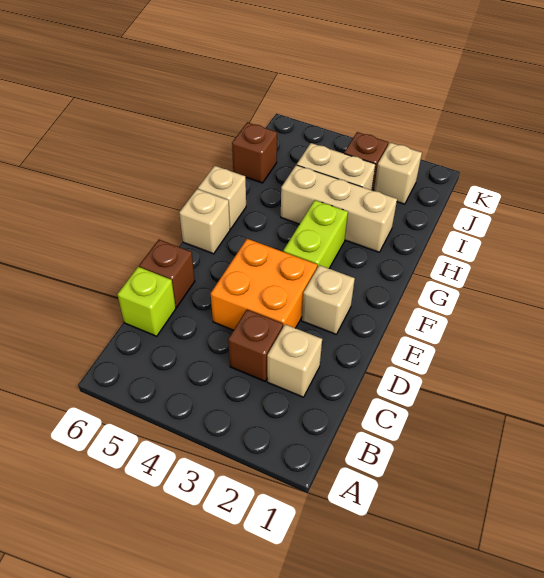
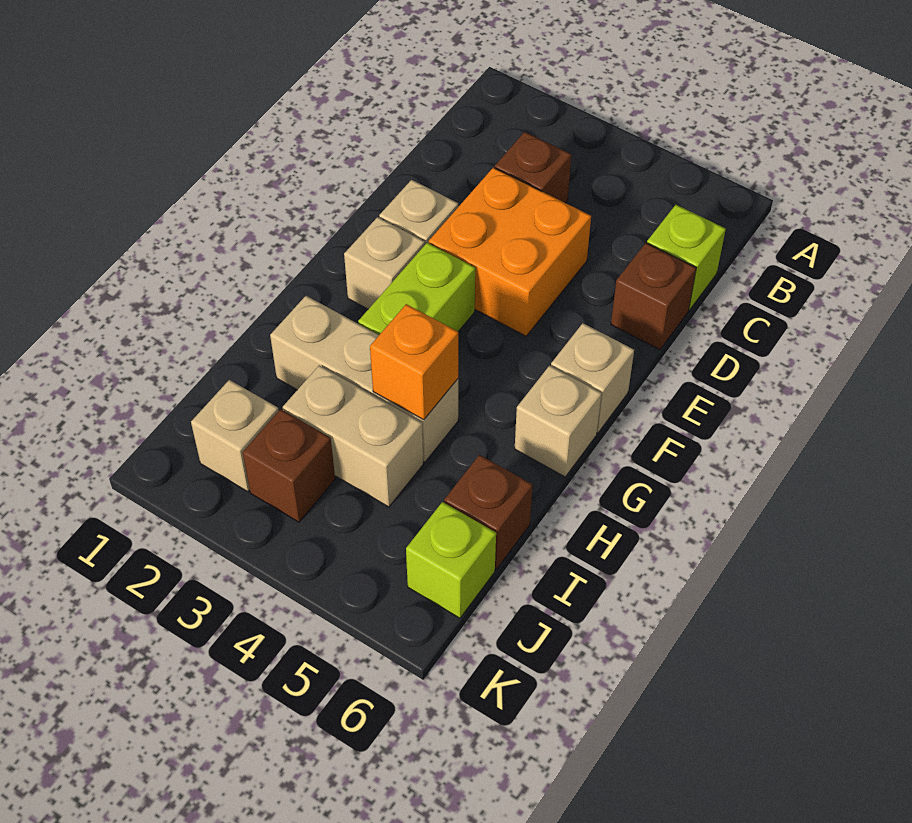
tan brick C2 level 1 -> tan brick F2 level 1
none -> orange brick H4 level 2
none -> lime brick J6 level 1

